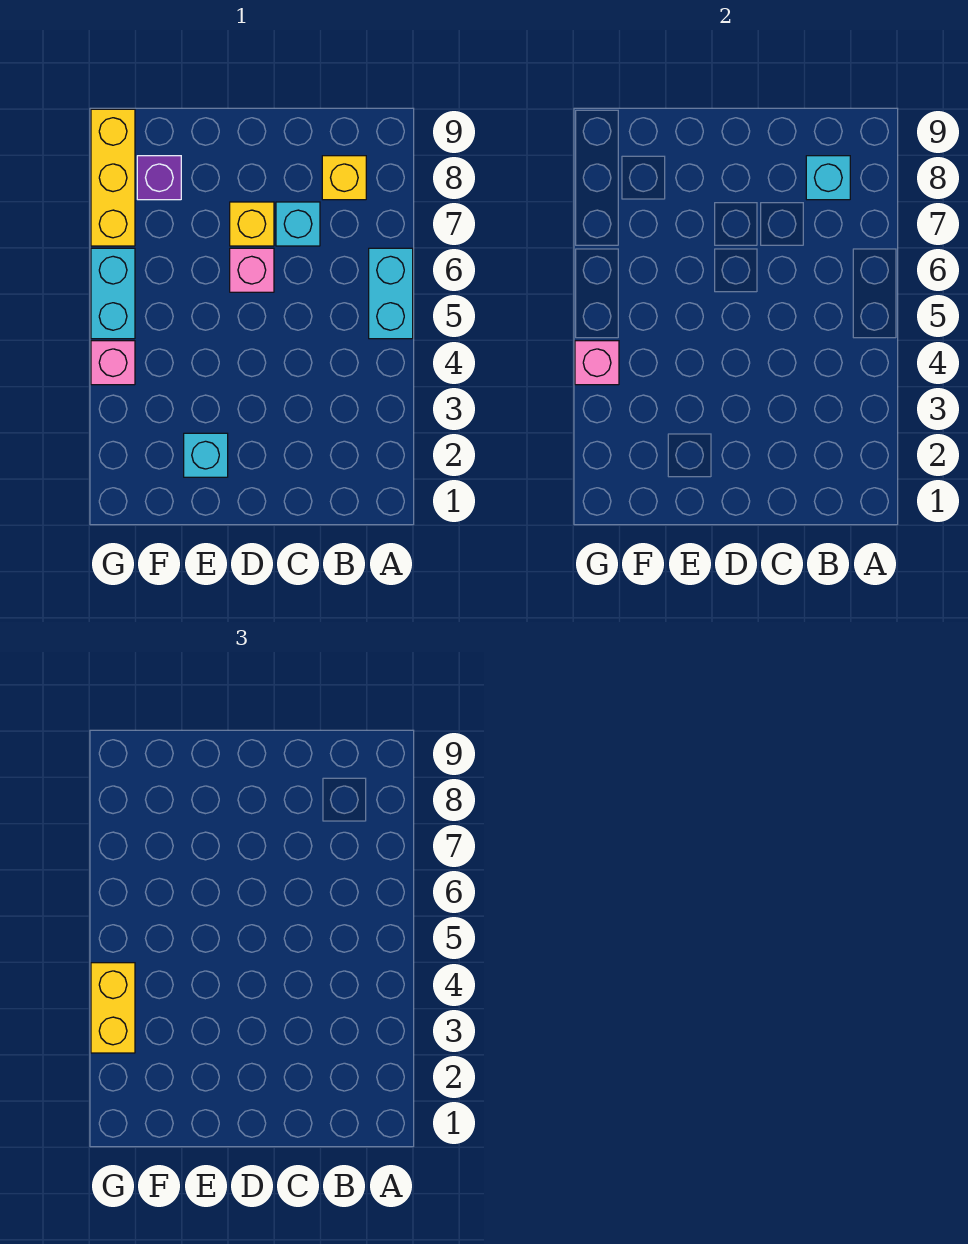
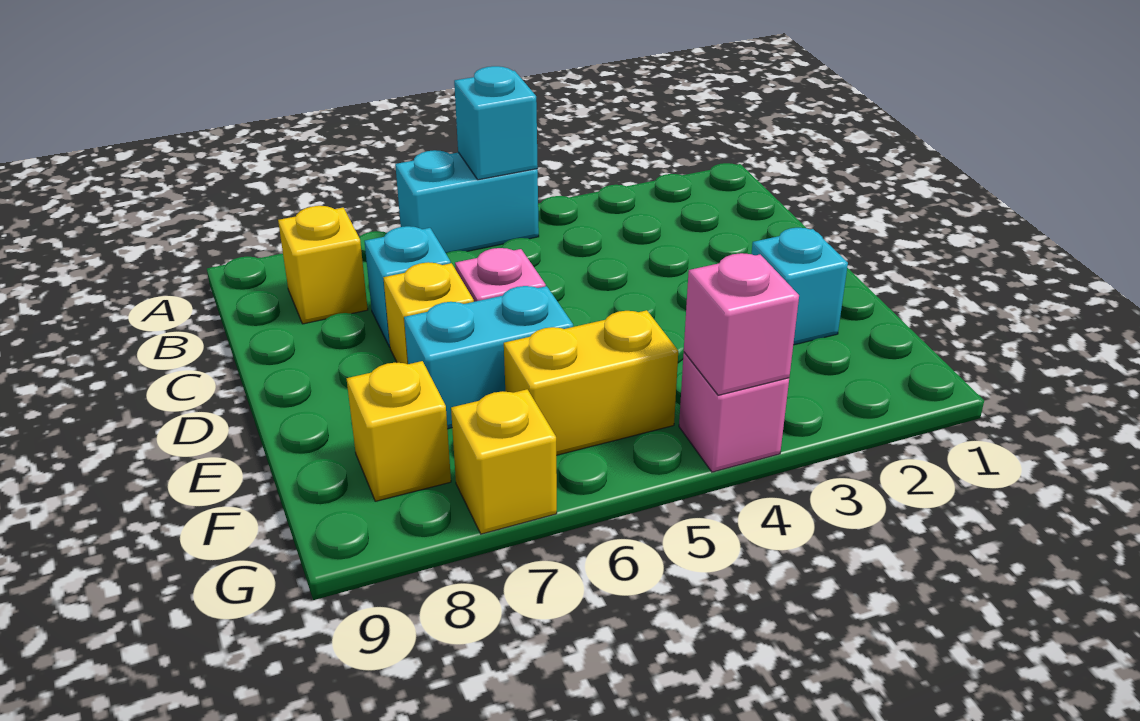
cyan brick B8 level 2 -> cyan brick A5 level 2
purple brick F8 level 1 -> yellow brick F8 level 1
yellow brick G3:G4 level 3 -> yellow brick F5:F6 level 1
cyan brick G5:G6 level 1 -> cyan brick E6:E7 level 1
yellow brick G7:G9 level 1 -> yellow brick G7 level 1

